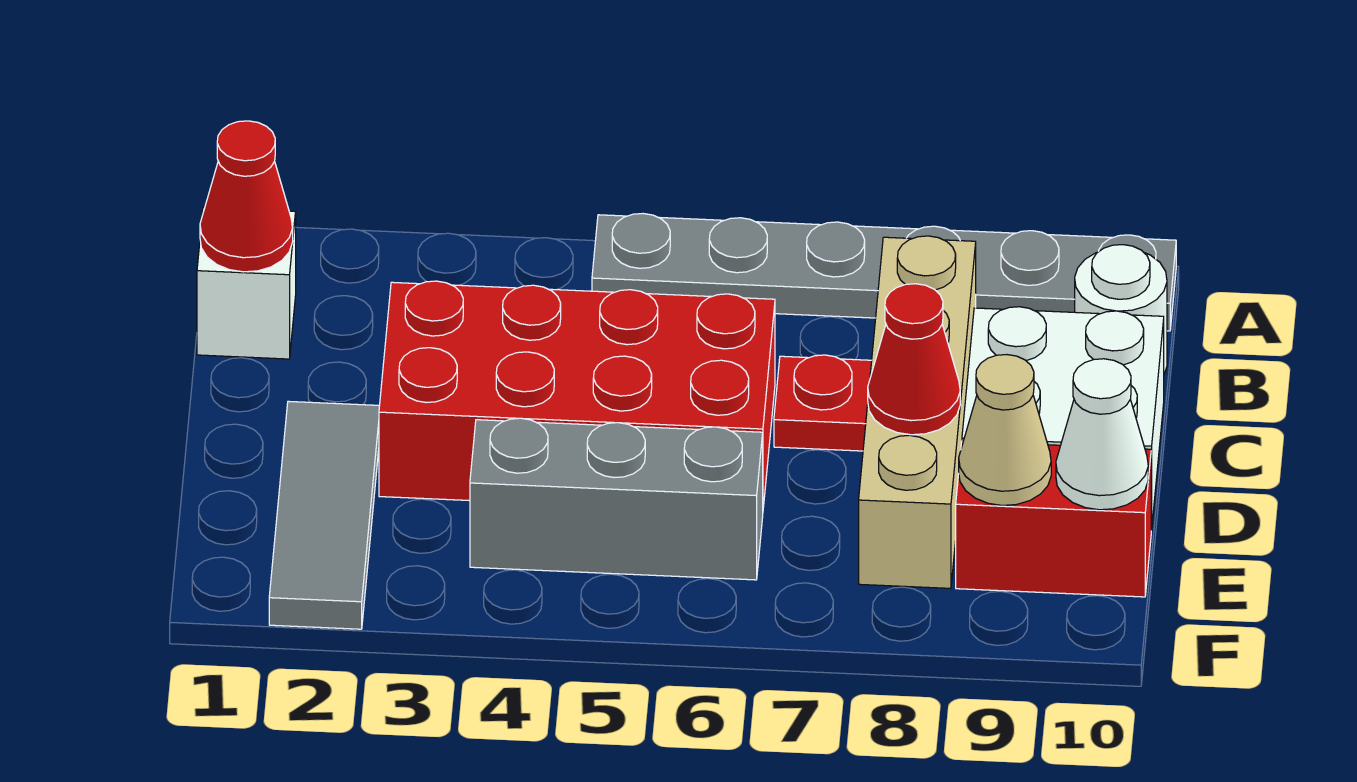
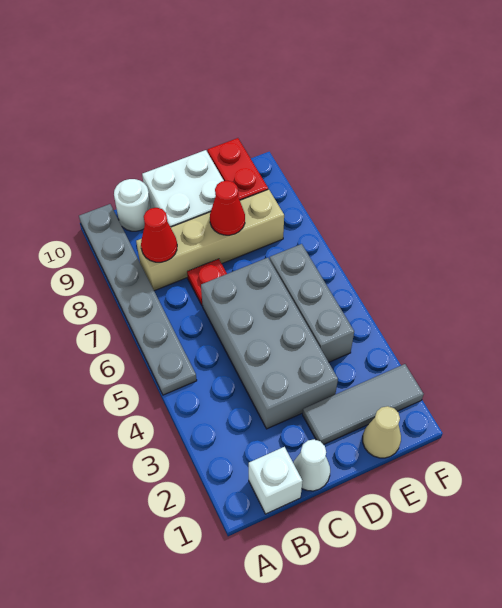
red cone B1 level 2 -> red cone B8 level 2
red brick C3:D6 level 1 -> grey brick C3:D6 level 1
tan cone E9 level 2 -> tan cone E1 level 1
white cone E10 level 2 -> white cone C1 level 1

